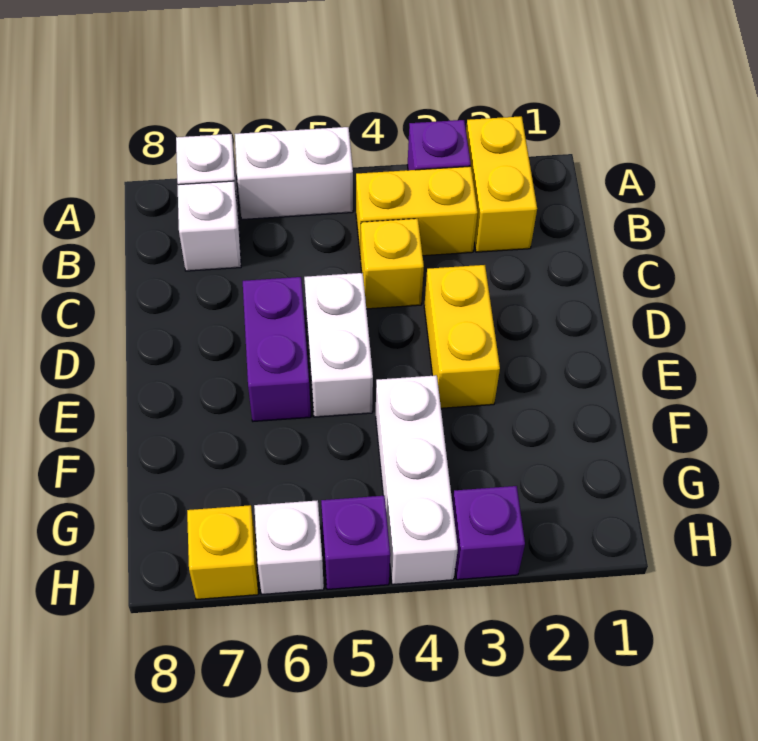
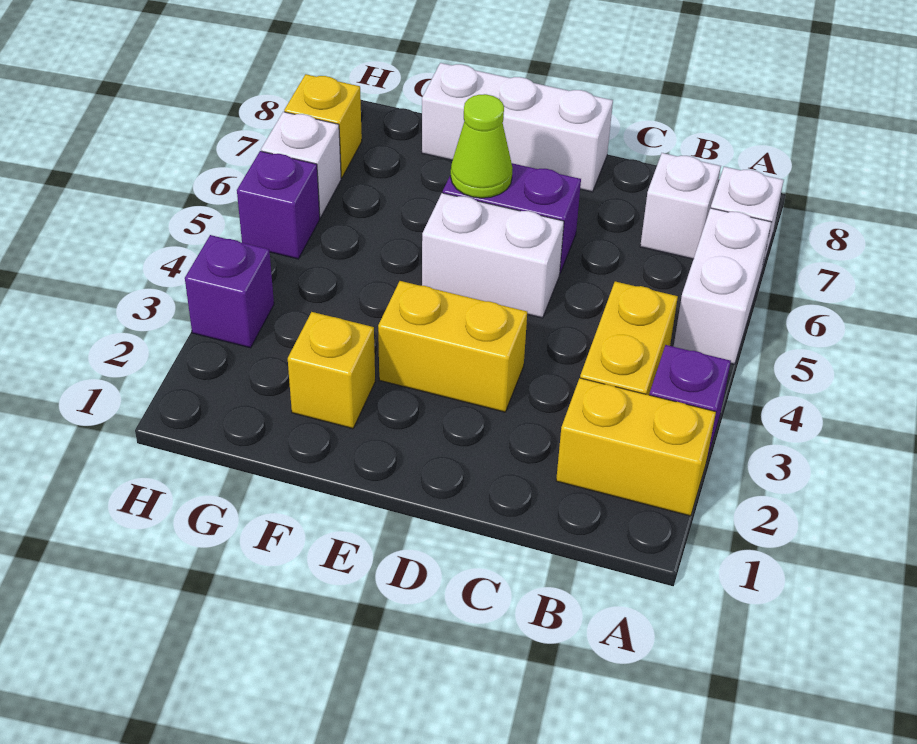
yellow brick C4 level 1 -> yellow brick F2 level 1
none -> lime cone E6 level 2
white brick F4:H4 level 1 -> white brick D8:F8 level 1

